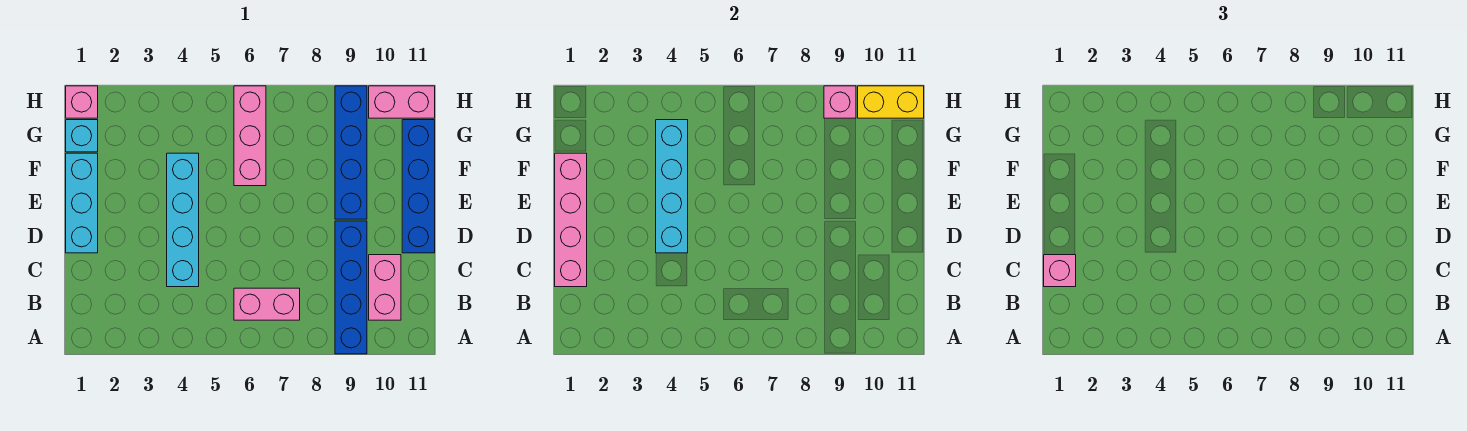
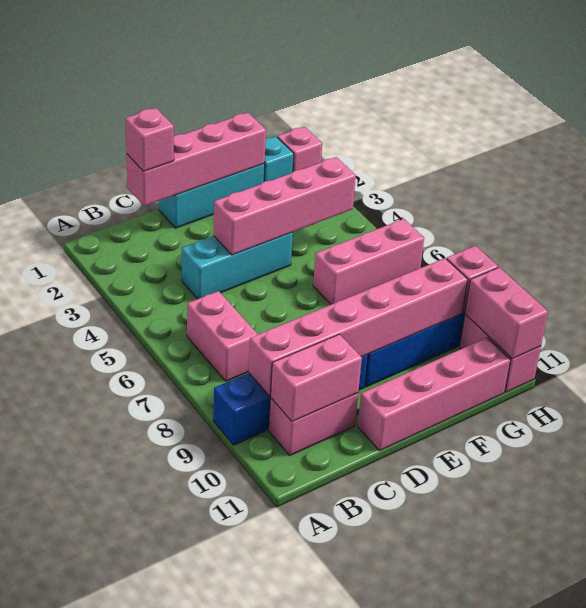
none -> pink brick B9:G9 level 2
none -> pink brick B10:C10 level 2
cyan brick C4:F4 level 1 -> cyan brick C4:E4 level 1
cyan brick D4:G4 level 2 -> pink brick D4:G4 level 2
blue brick D11:G11 level 1 -> pink brick D11:G11 level 1
yellow brick H10:H11 level 2 -> pink brick H10:H11 level 2

